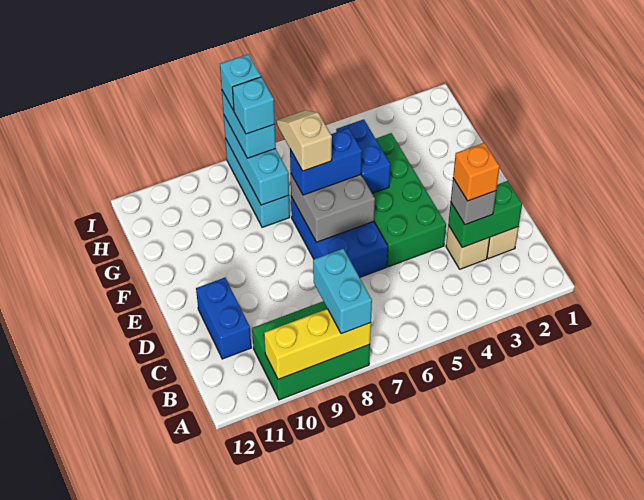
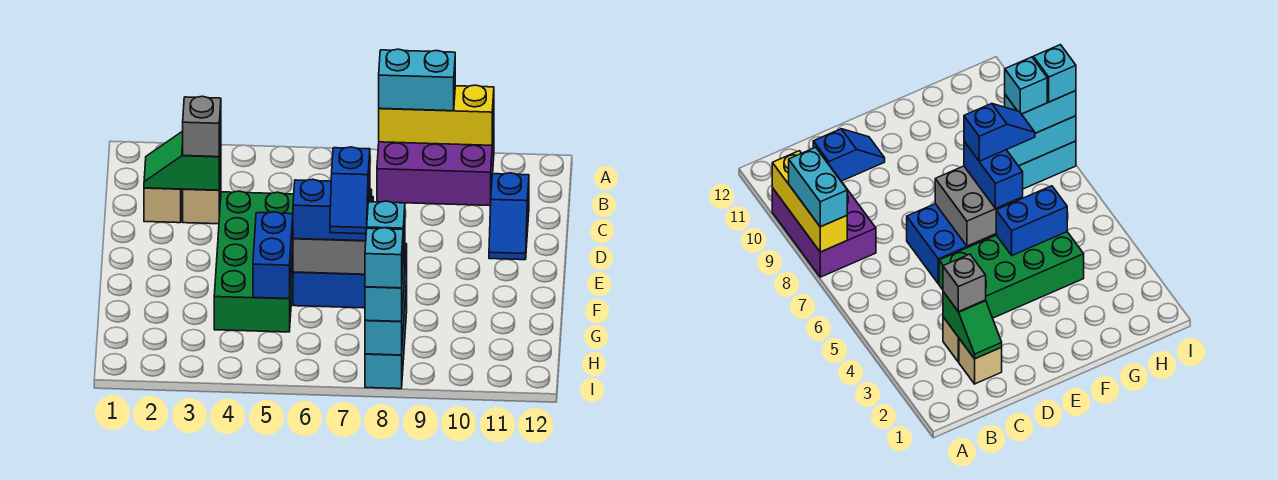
green brick A8:B10 level 1 -> purple brick A8:B10 level 1
cyan brick A8:B8 level 3 -> cyan brick A8:A9 level 3
green brick C2:C3 level 2 -> green slope C2:C3 level 2 top 3
orange brick C3 level 4 -> none
blue brick C11:D11 level 1 -> blue slope C11:D11 level 1 top C
tan slope F7:G7 level 4 top F -> blue slope F7:G7 level 4 top F

